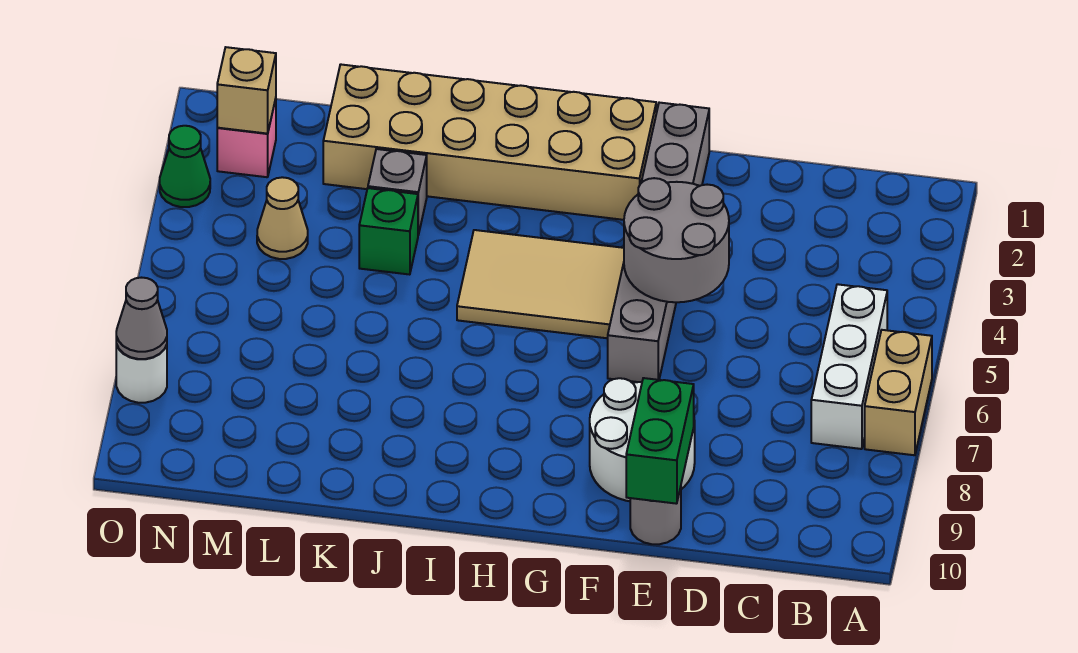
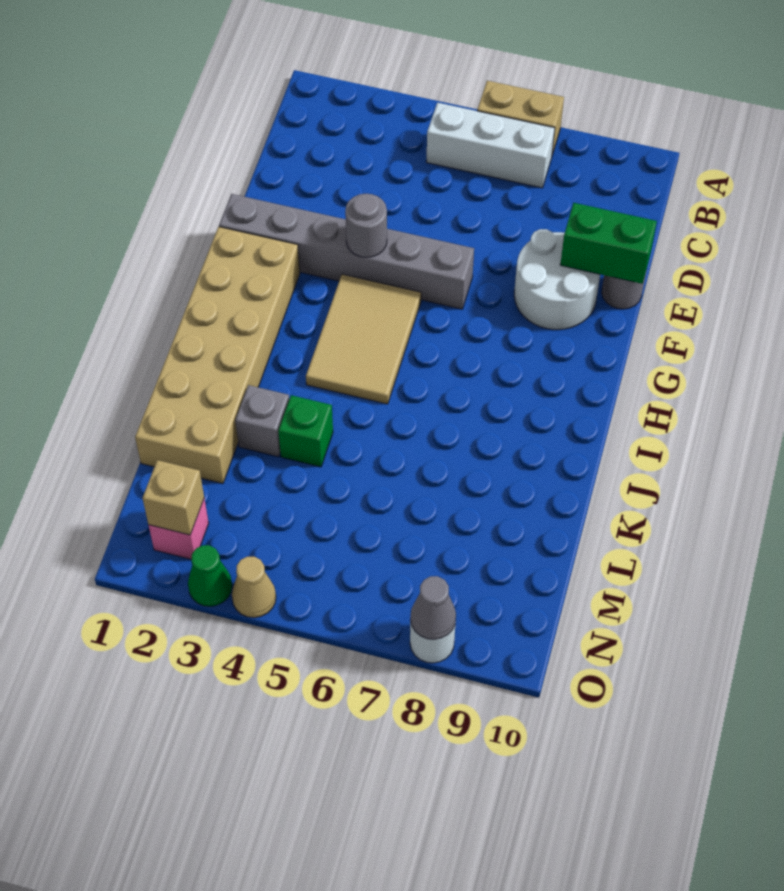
grey round brick E4:F5 level 2 -> grey round brick F4 level 2
tan cone M4 level 1 -> tan cone O4 level 1

